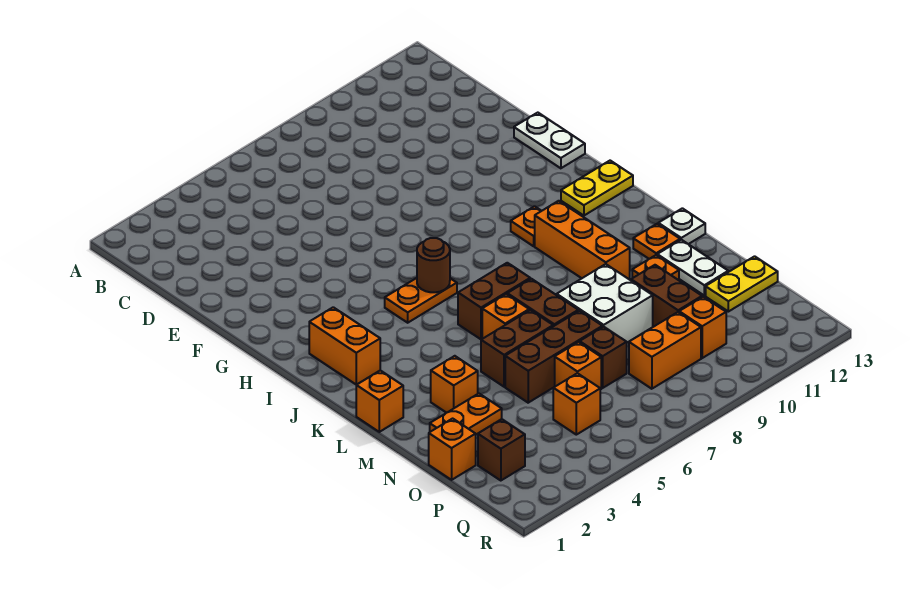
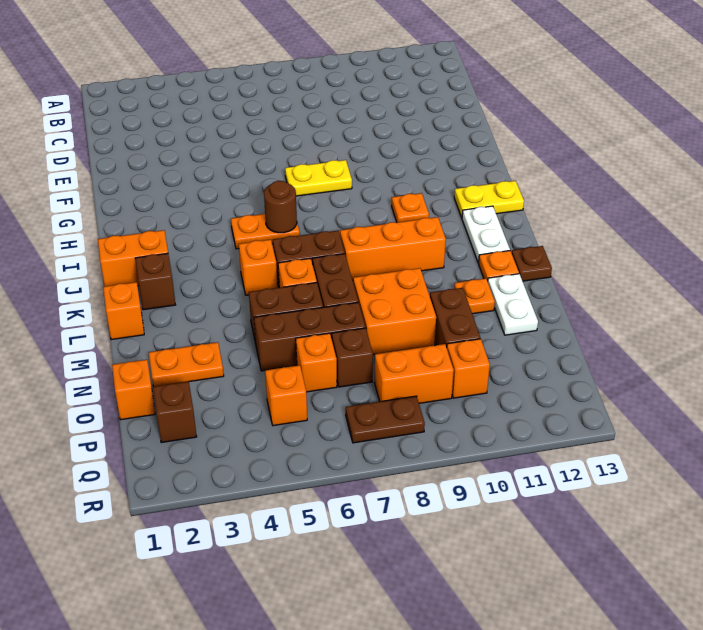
white plate F13:G13 level 1 -> white plate J12:K12 level 1
orange brick I2:J2 level 1 -> orange brick J1:J2 level 1
orange brick J10:L10 level 1 -> orange brick K8:K10 level 1
none -> brown brick K2 level 1
white plate L13 level 1 -> brown plate L13 level 1
orange brick M3 level 1 -> orange brick K5 level 1
white brick M8:N9 level 1 -> orange brick M8:N9 level 1
yellow plate O12:O13 level 1 -> yellow plate G7:G8 level 1
none -> brown plate Q7:Q8 level 1

